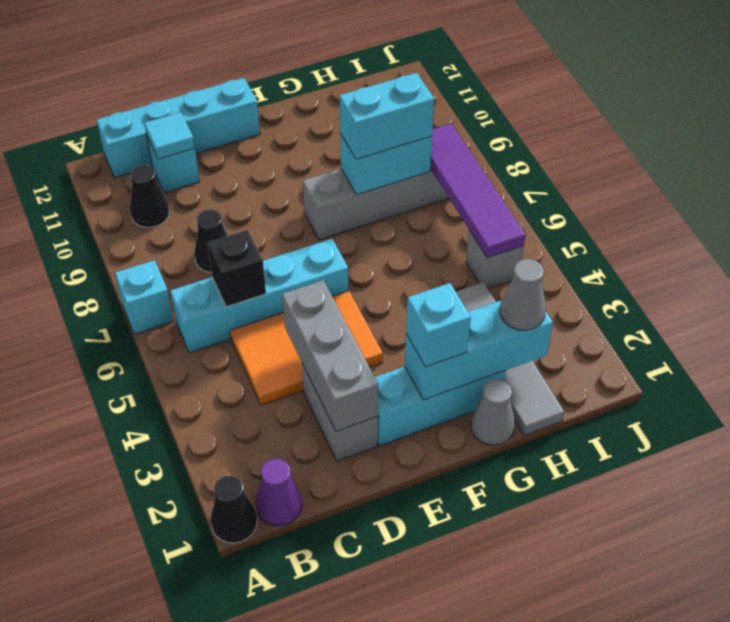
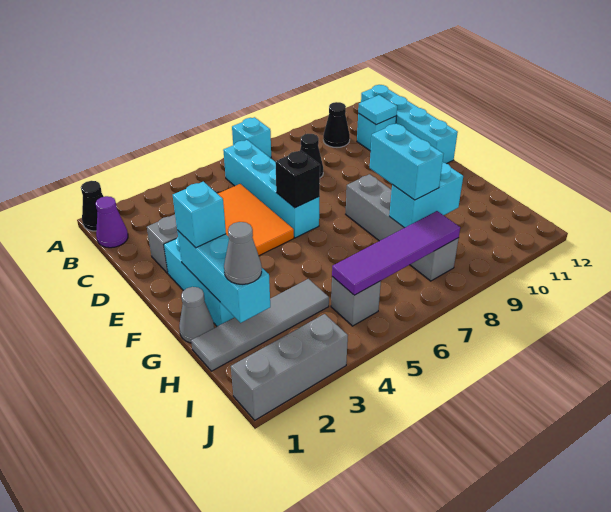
black brick C6 level 2 -> black brick E6 level 2
grey brick D2:D4 level 2 -> grey brick J1:J3 level 1
cyan brick G8:H8 level 2 -> cyan brick H8:H9 level 2

